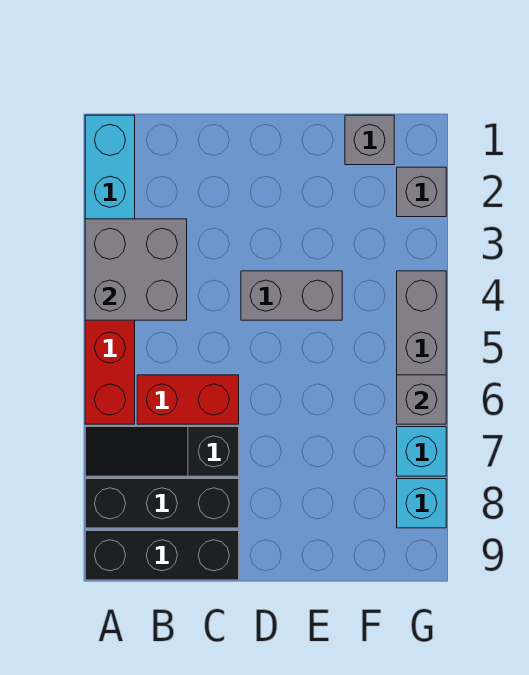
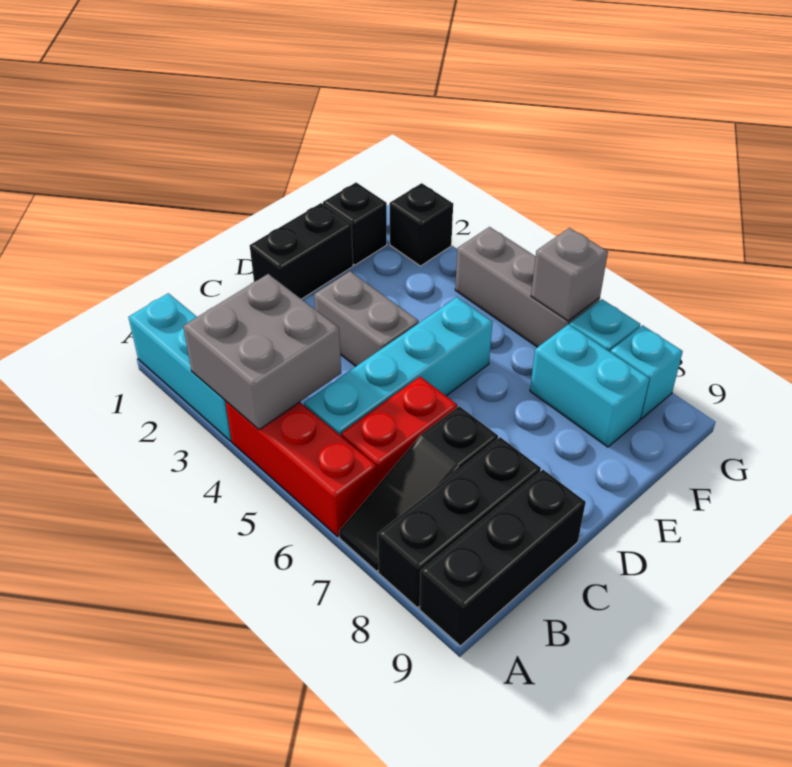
none -> cyan brick B5:E5 level 1
none -> black brick D1:E1 level 1
grey brick D4:E4 level 1 -> grey brick D3:D4 level 1
grey brick F1 level 1 -> black brick F1 level 1
none -> cyan brick F7:F8 level 1
grey brick G2 level 1 -> black brick G2 level 1

